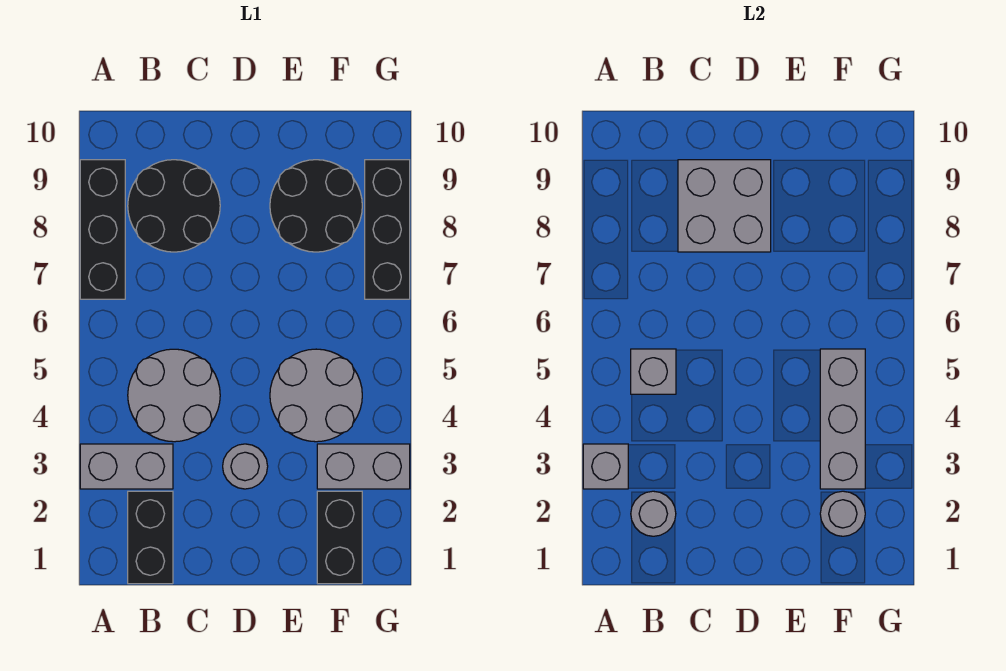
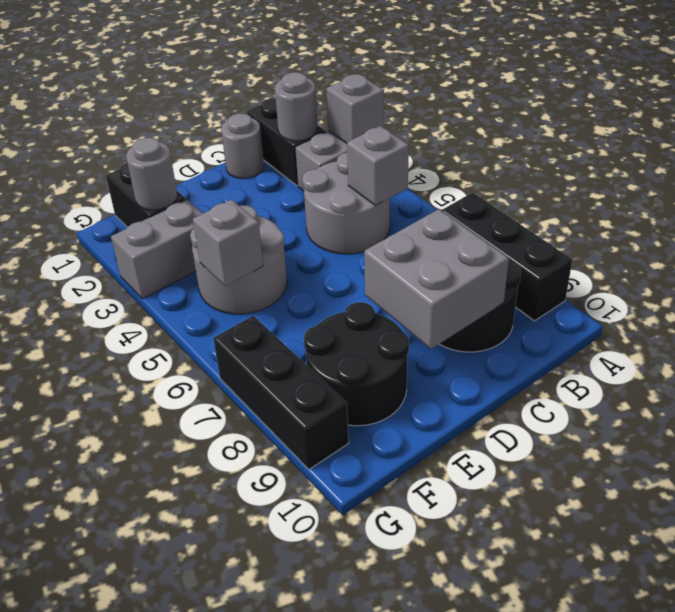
grey round brick D3 level 1 -> grey round brick C1 level 1
grey brick F3:F5 level 2 -> grey brick F5 level 2

